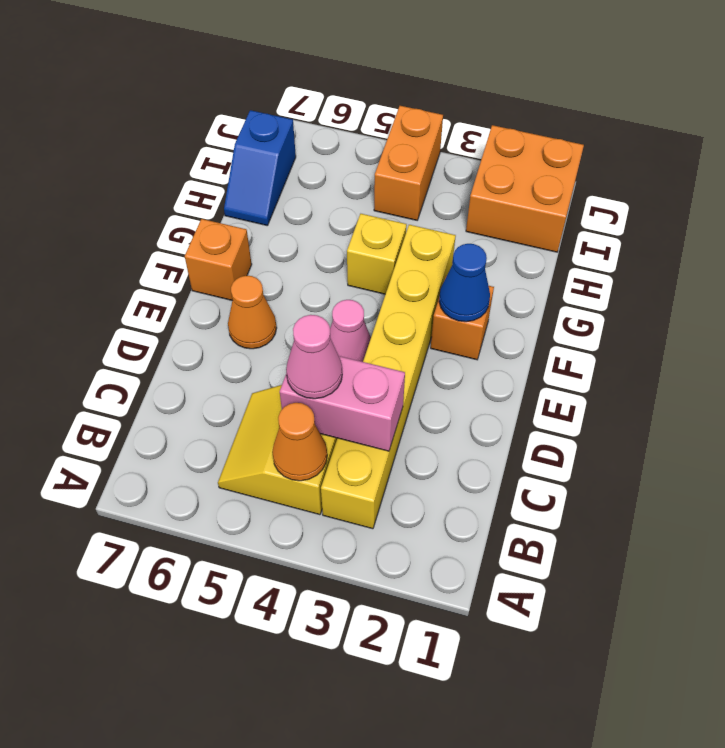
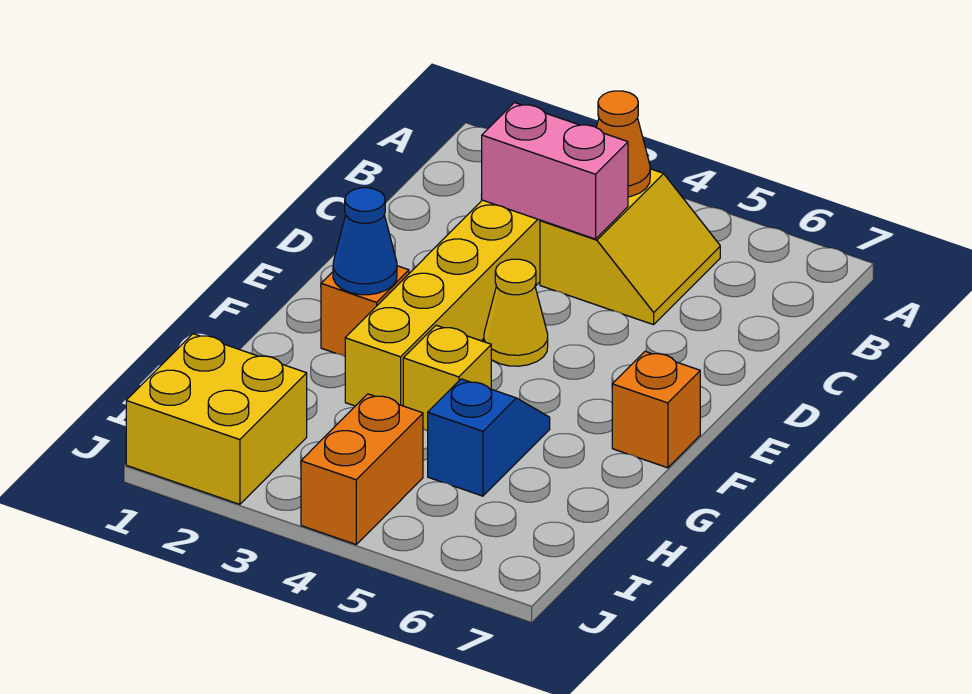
pink cone C4 level 3 -> none
pink cone E4 level 1 -> yellow cone E4 level 1
orange cone E6 level 1 -> none
blue slope H7:I7 level 1 top I -> blue slope G5:H5 level 1 top H
orange brick I1:J2 level 1 -> yellow brick I1:J2 level 1

